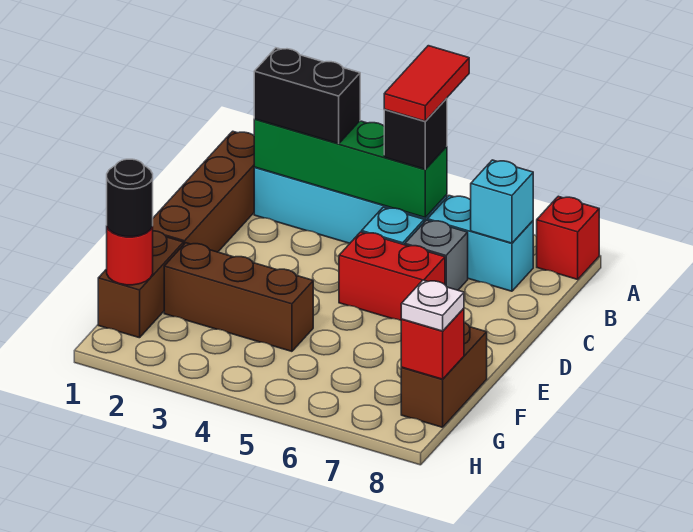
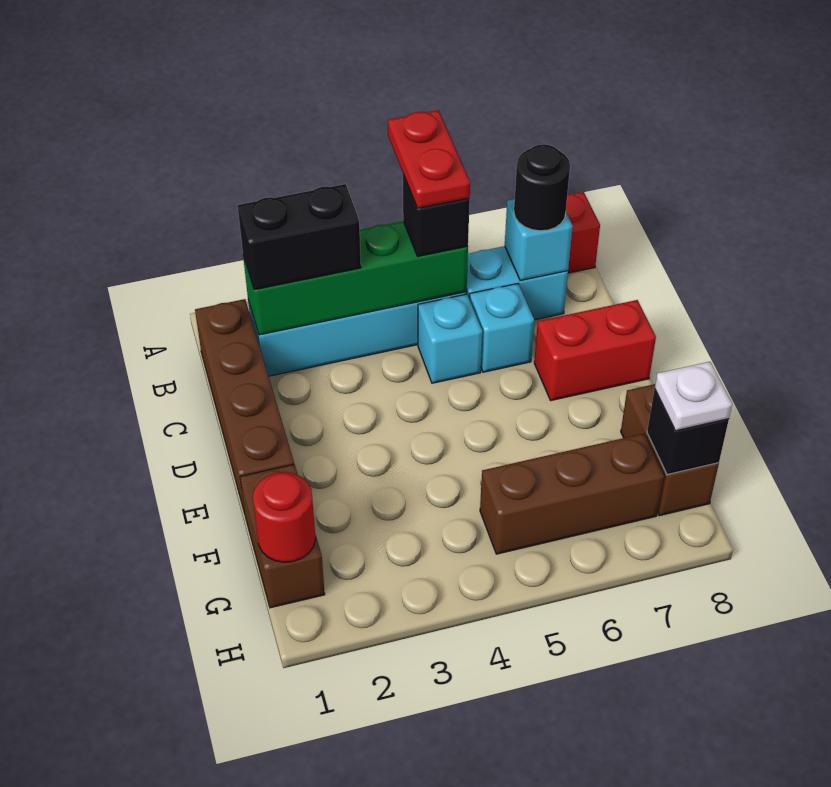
red tile A5:B5 level 4 -> red plate A5:B5 level 4
grey brick C6 level 1 -> cyan brick C6 level 1
red brick D5:D6 level 1 -> red brick D7:D8 level 1
brown brick F2:F4 level 1 -> brown brick G5:G7 level 1
black round brick G1 level 3 -> black round brick B7 level 3
red brick G8 level 2 -> black brick G8 level 2

